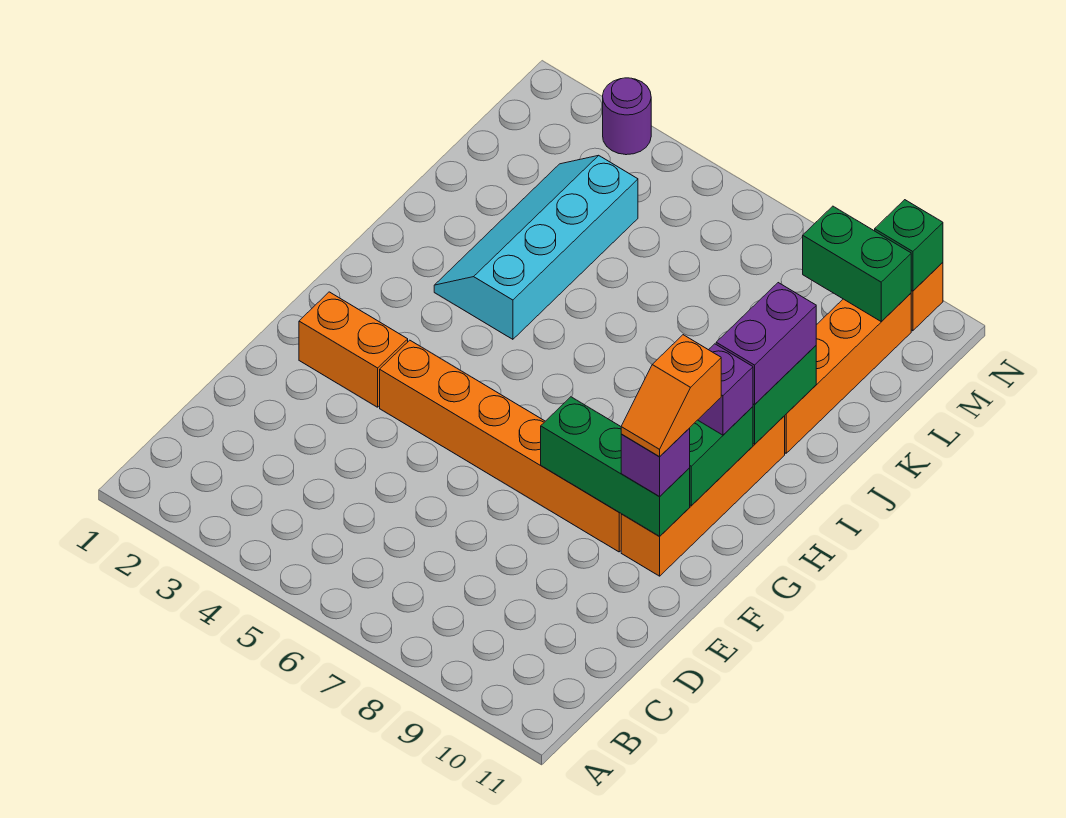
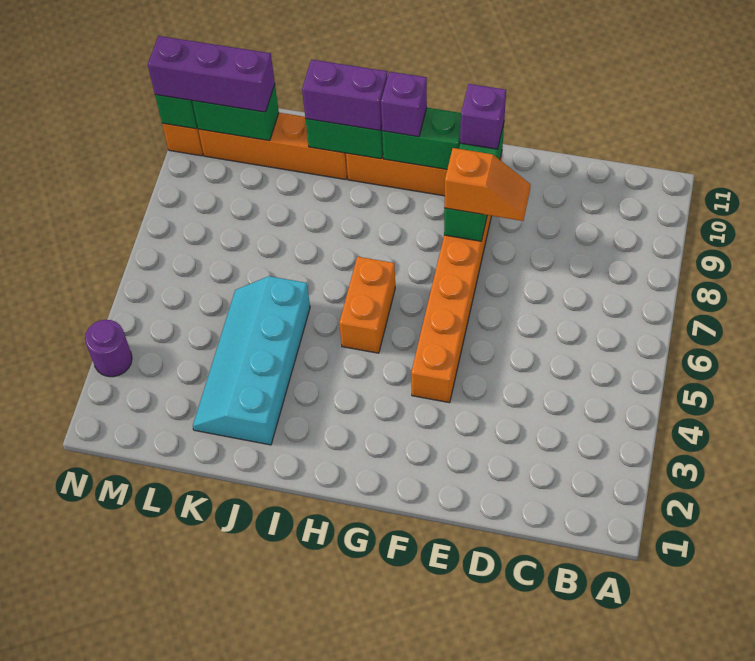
orange brick F2:F3 level 1 -> orange brick H5:H6 level 1
orange slope F10:G10 level 4 top G -> orange slope E8:F8 level 3 top F
cyan slope I3:L4 level 1 top 4 -> cyan slope J2:K5 level 1 top J
none -> purple brick L10:N10 level 3
green brick M9:M10 level 2 -> green brick L10:M10 level 2

